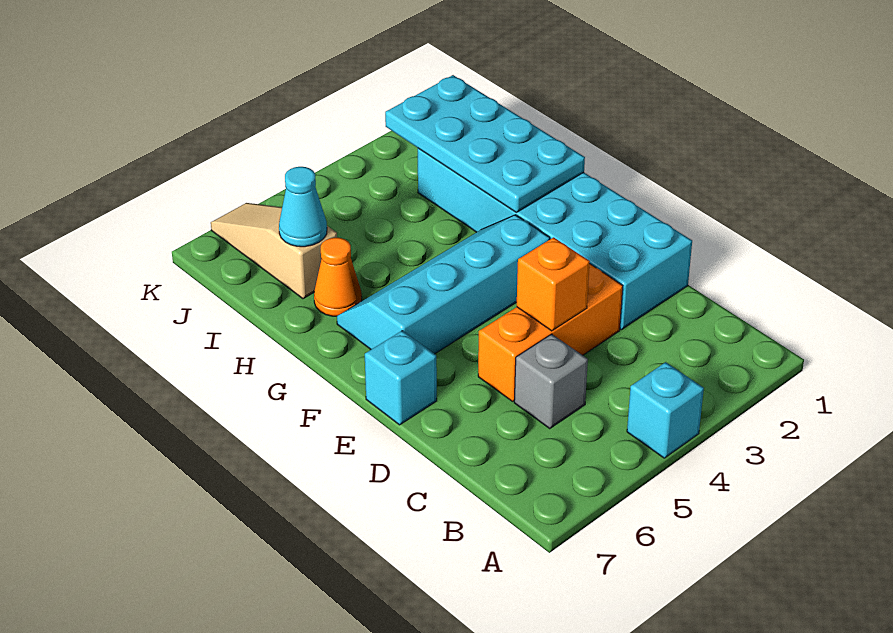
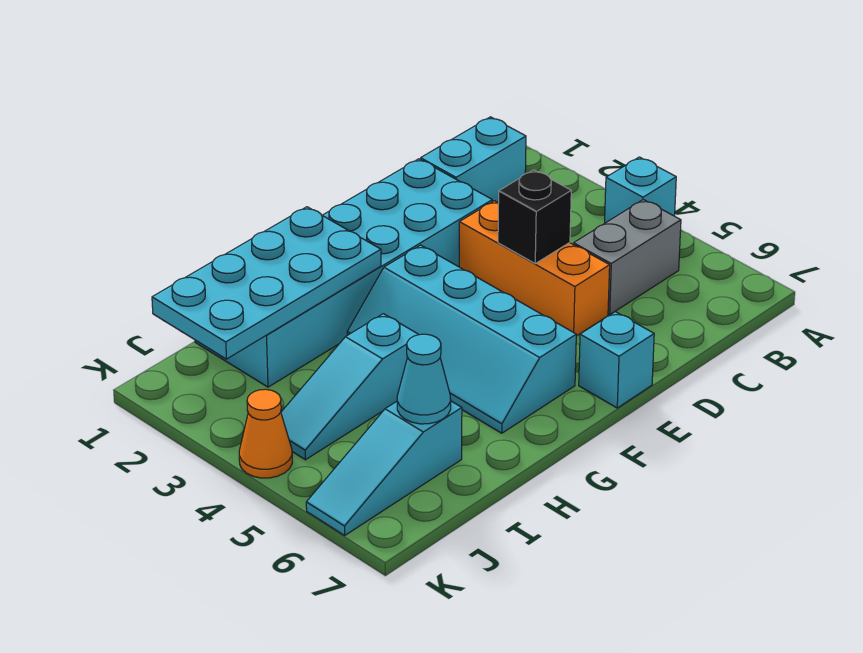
none -> cyan brick B1:C1 level 1
grey brick C5 level 1 -> grey brick B5:C5 level 1
orange brick D4 level 2 -> black brick D4 level 2
none -> cyan slope H4:J4 level 1 top H
orange cone H6 level 1 -> orange cone K4 level 1
tan slope I6:K6 level 1 top I -> cyan slope I6:K6 level 1 top I

